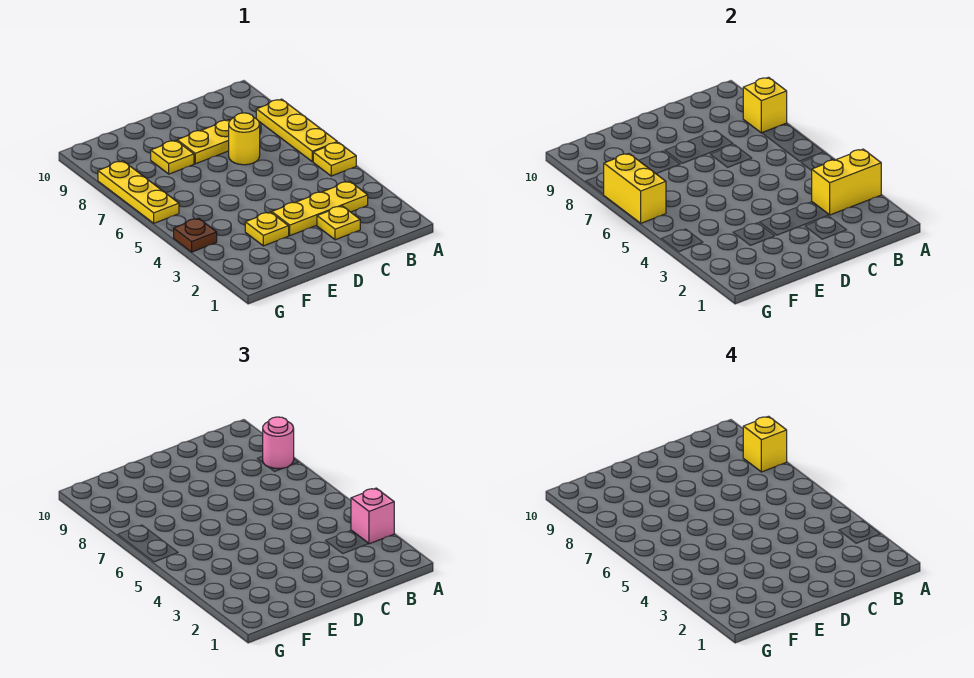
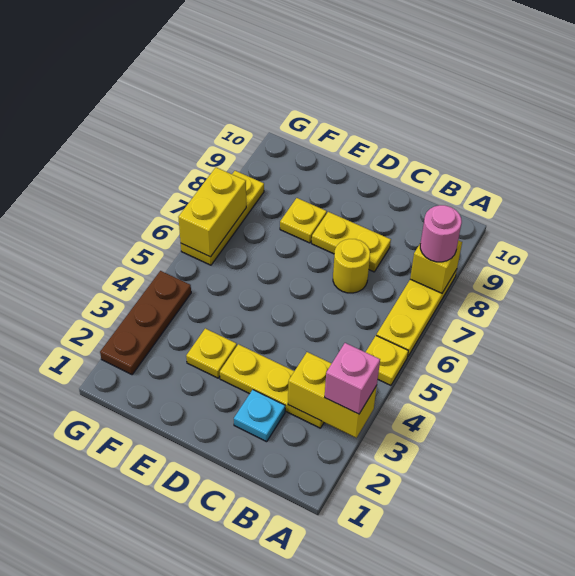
yellow brick A8 level 4 -> none
yellow plate C2 level 1 -> cyan plate C2 level 1
brown plate G4 level 1 -> brown plate G2:G4 level 1

